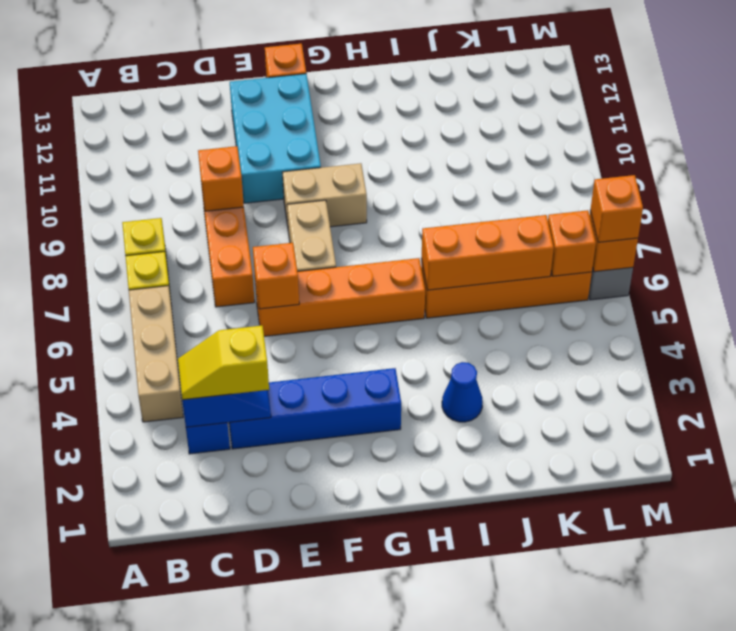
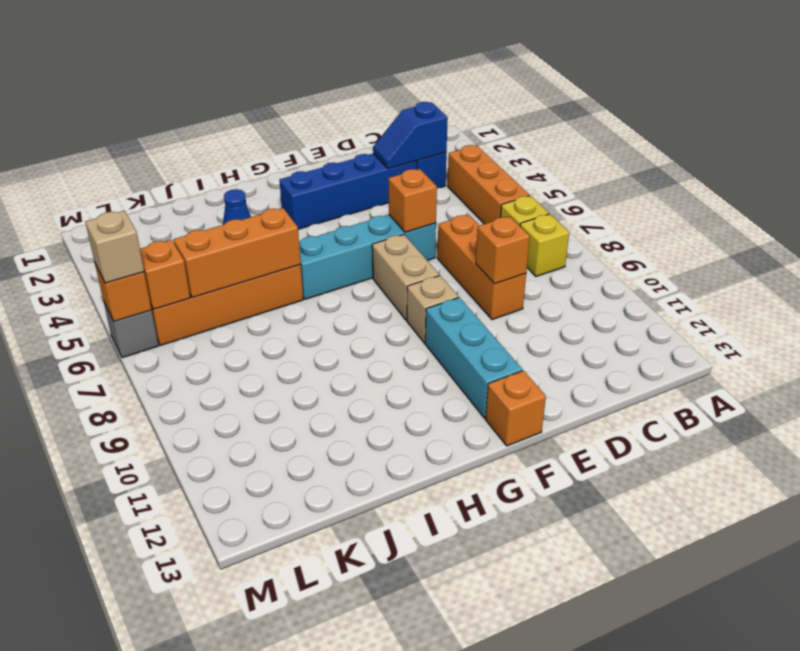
tan brick B4:B6 level 1 -> orange brick B4:B6 level 1
yellow slope C3:D3 level 3 top D -> none
orange brick E6:H6 level 1 -> cyan brick E6:H6 level 1
cyan brick E10:F12 level 1 -> cyan brick F10:F12 level 1
tan brick F9:G9 level 1 -> tan brick F9 level 1
orange brick M6 level 3 -> tan brick M6 level 3

